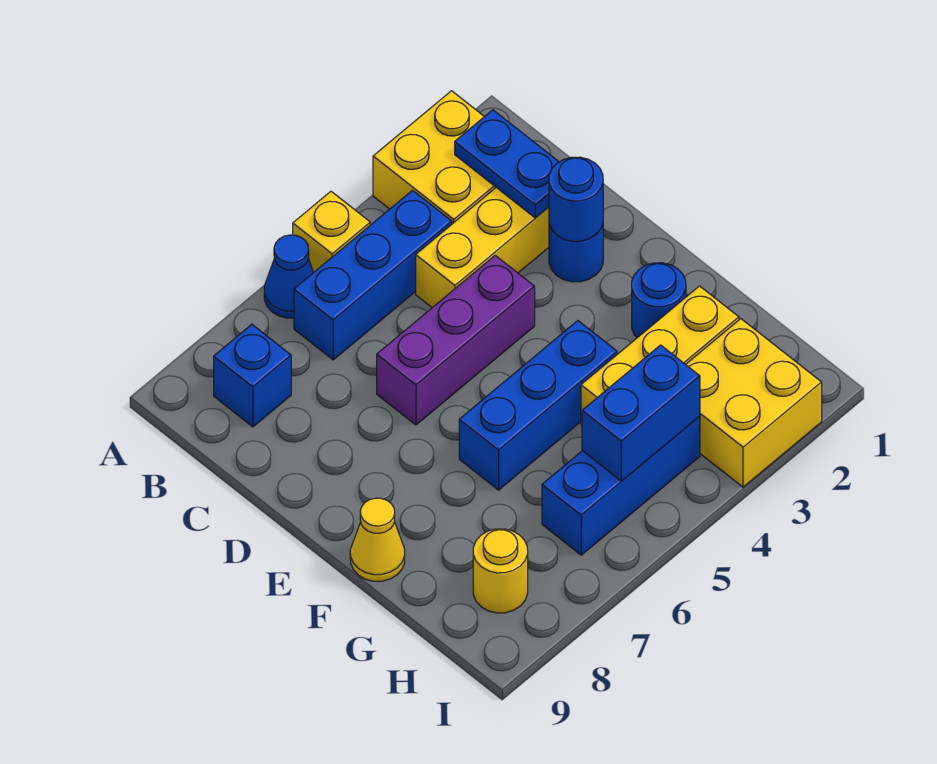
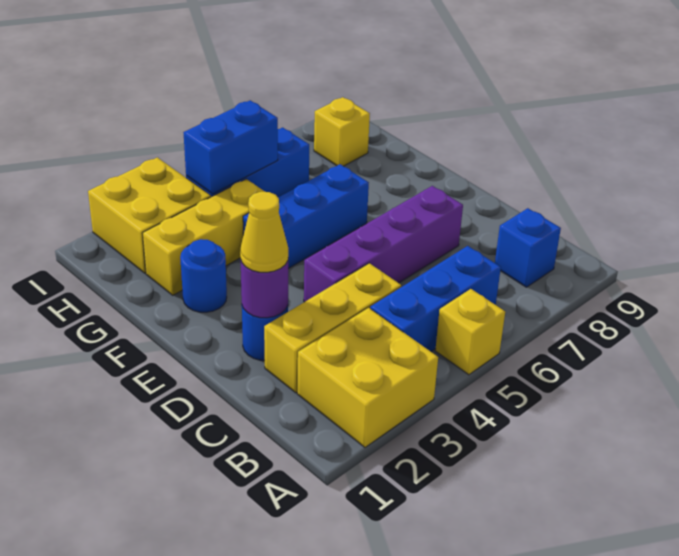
blue cone A6 level 1 -> none
blue plate B2:C2 level 2 -> none
blue round brick D2 level 2 -> purple round brick D2 level 2
purple brick D4:D6 level 1 -> purple brick D4:D7 level 1
yellow cone F9 level 1 -> yellow cone D2 level 3
yellow round brick H8 level 1 -> yellow brick H8 level 1

